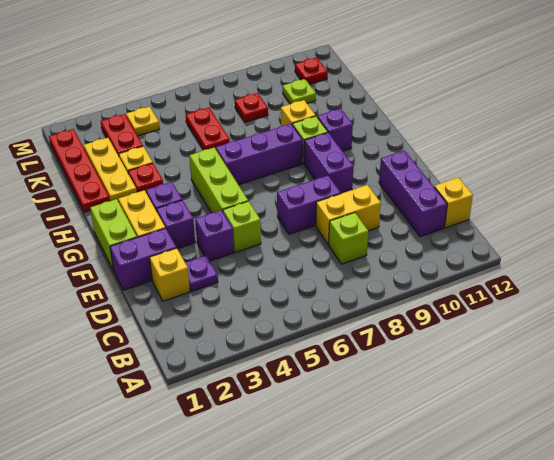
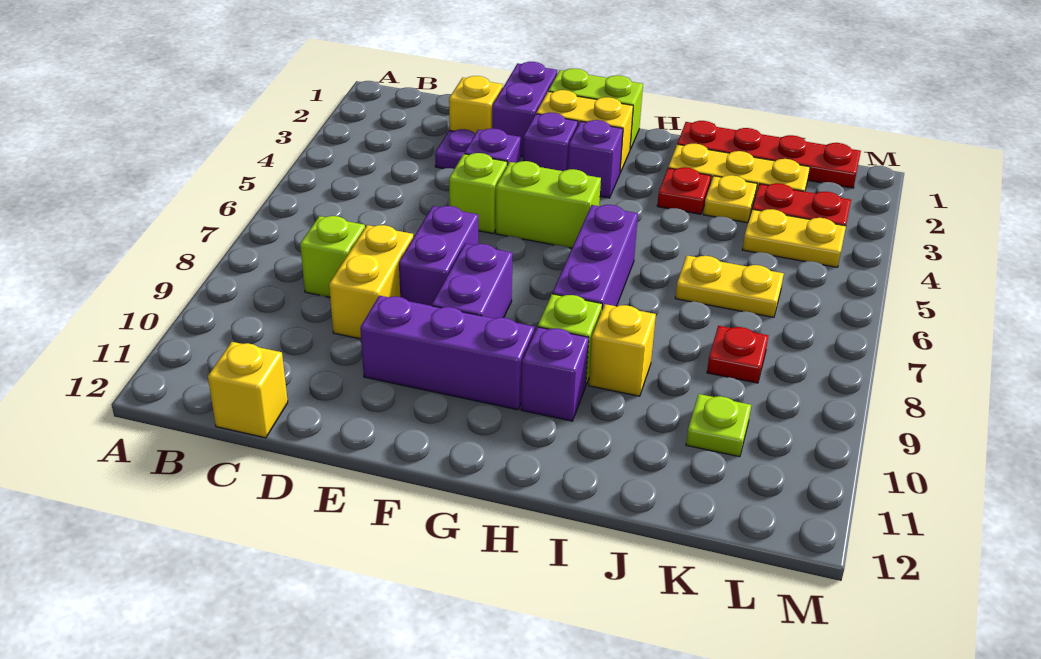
purple brick C11:E11 level 1 -> purple brick E10:G10 level 1
lime brick F5:H5 level 1 -> lime brick F5:G5 level 1
purple brick F9:G9 level 1 -> purple brick F8:F9 level 1
red plate J6:K6 level 1 -> yellow plate J6:K6 level 1
yellow plate L4 level 1 -> yellow plate K4:L4 level 1
red plate L11 level 1 -> none

